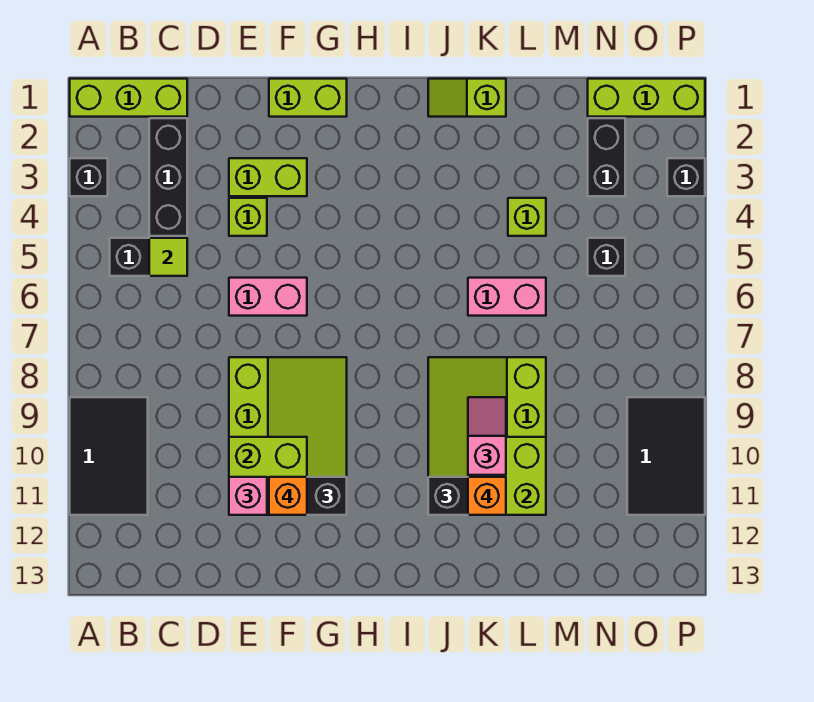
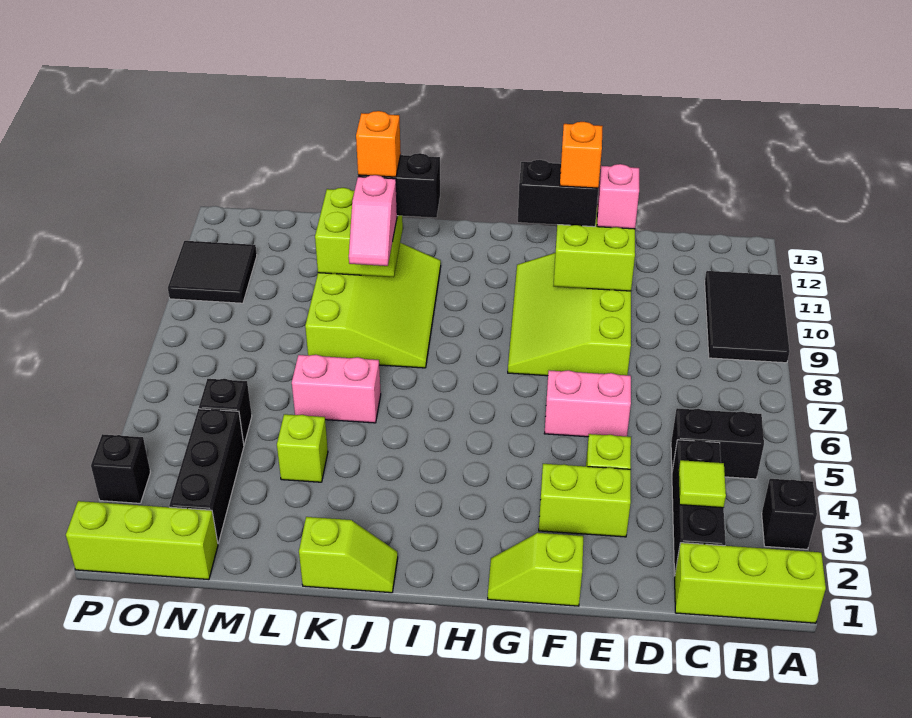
lime tile C5 level 2 -> lime tile C3 level 2
lime brick F1:G1 level 1 -> lime slope F1:G1 level 1 top F
black brick N2:N3 level 1 -> black brick N2:N4 level 1
black tile O9:P11 level 1 -> black tile O10:P11 level 1

